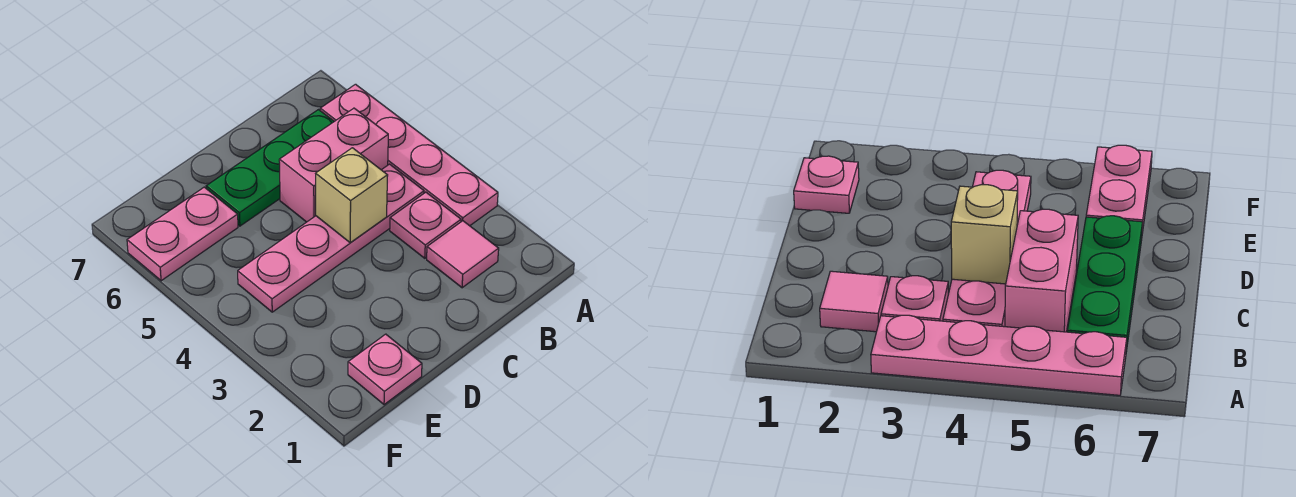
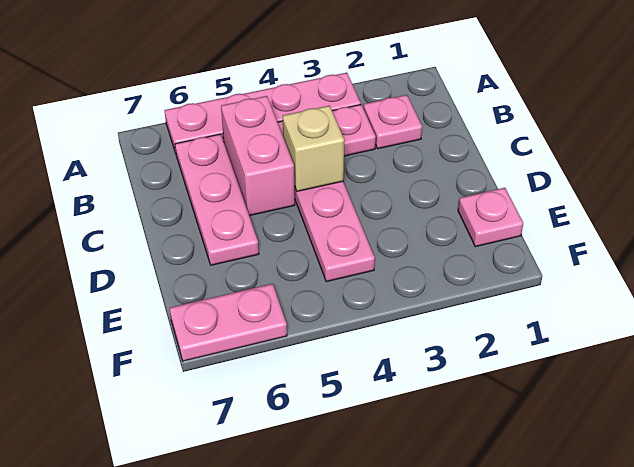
pink tile B2 level 1 -> pink plate B2 level 1
green plate B6:D6 level 1 -> pink plate B6:D6 level 1
pink plate E6:F6 level 1 -> pink plate F6:F7 level 1

